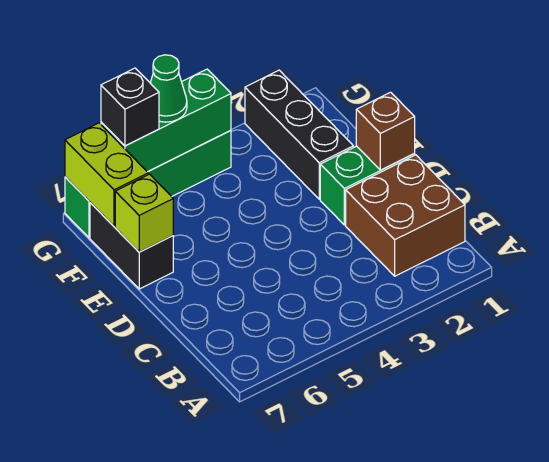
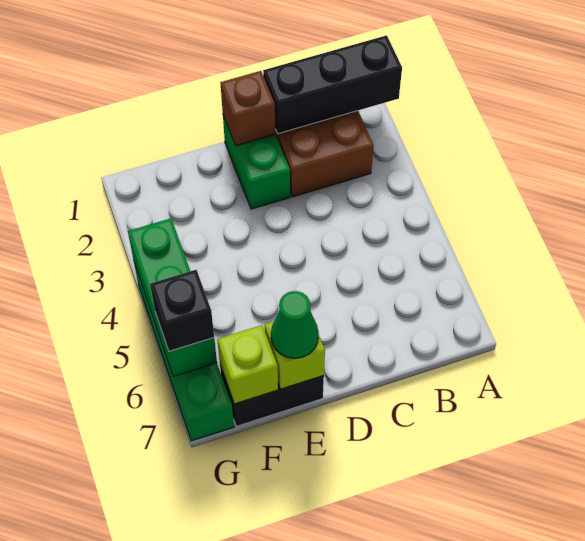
black brick E2:G2 level 1 -> black brick A1:C1 level 2
lime brick F7:G7 level 2 -> lime brick F7 level 2
green cone G5 level 3 -> green cone E7 level 3

